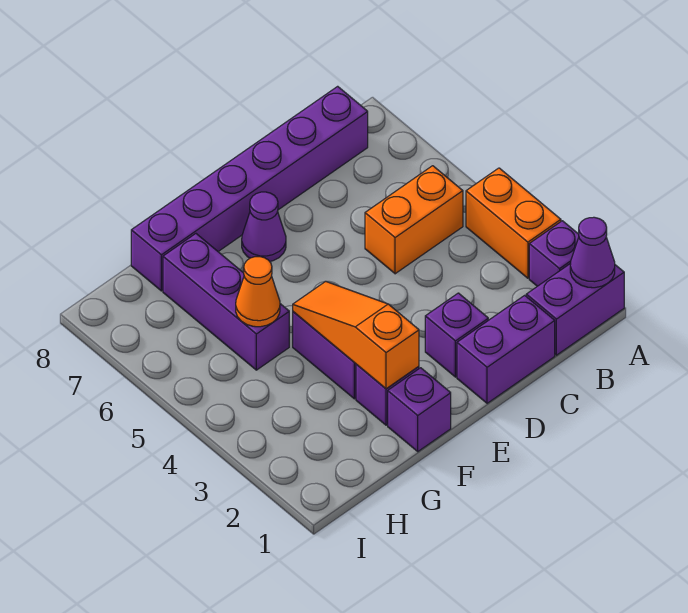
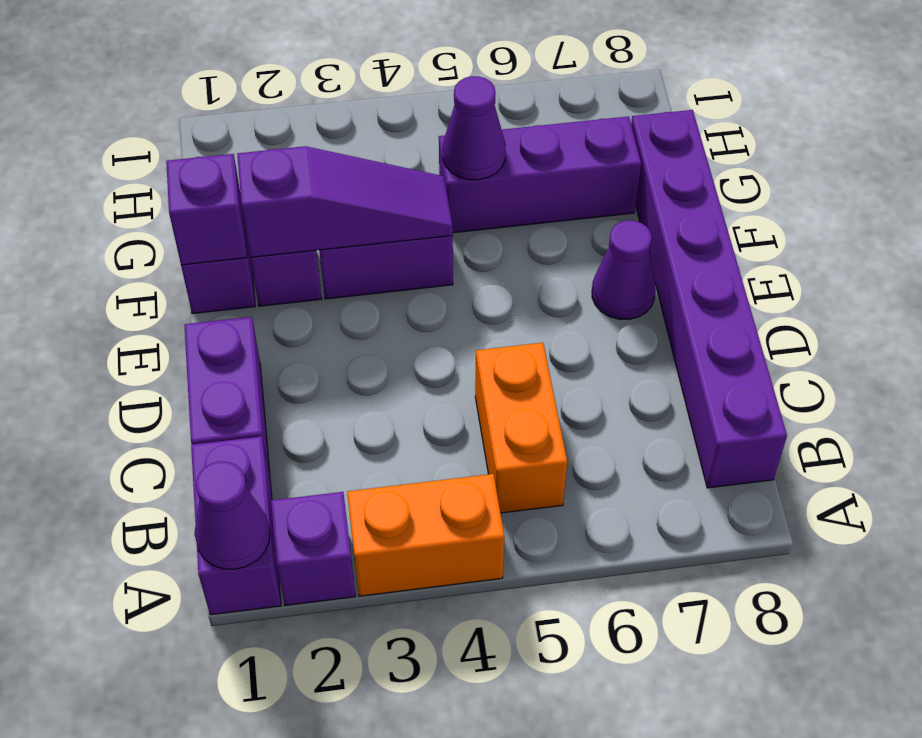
purple brick D2 level 1 -> purple brick F1 level 2
orange slope F2:F4 level 2 top 2 -> purple slope F2:F4 level 2 top 2
orange cone G5 level 2 -> purple cone G5 level 2

